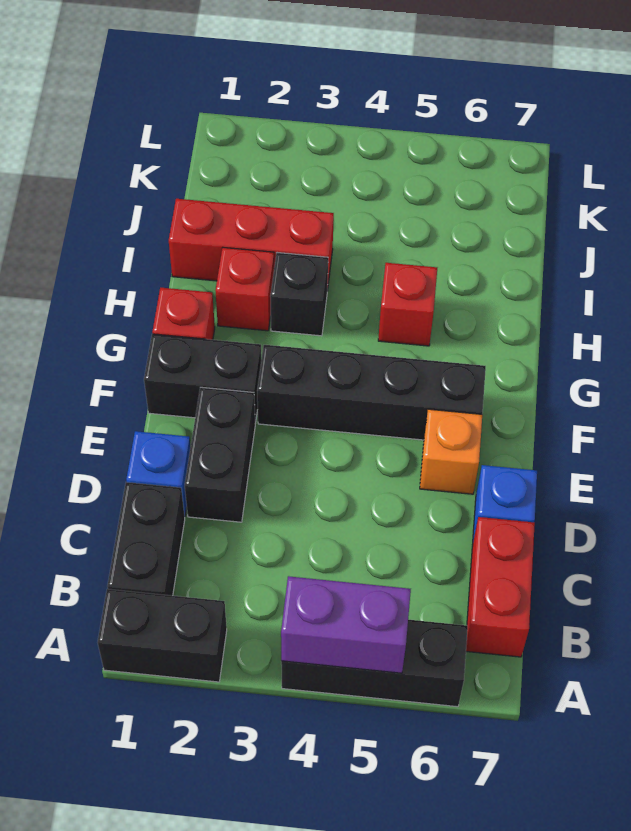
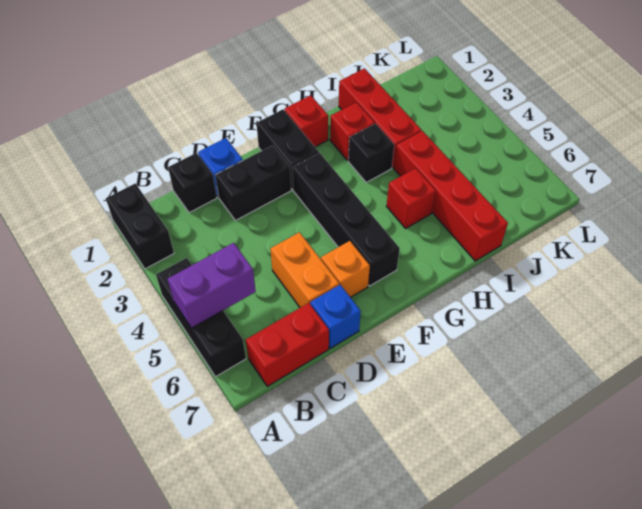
purple brick A4:A5 level 2 -> purple brick A5:B5 level 2
black brick B1:C1 level 1 -> black brick C1 level 1
none -> orange brick D5:D6 level 1
none -> red brick I4:I7 level 1

